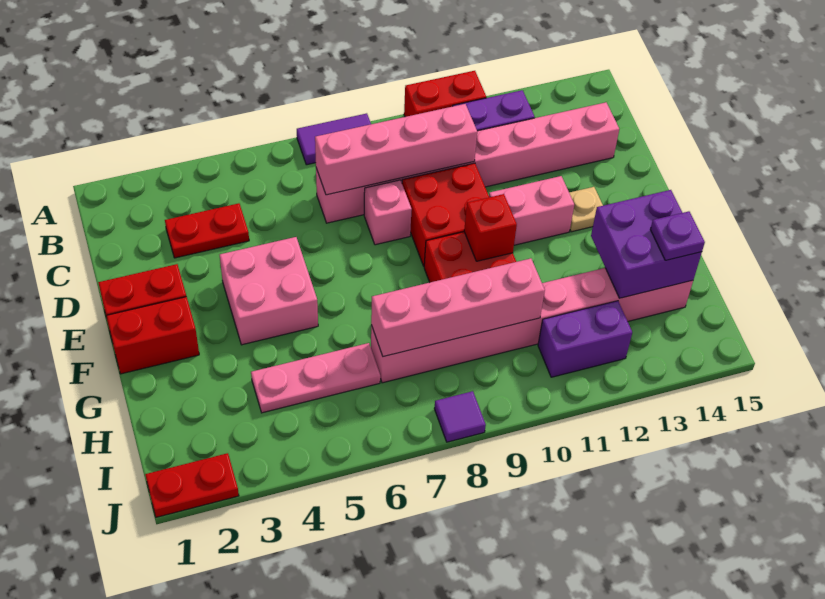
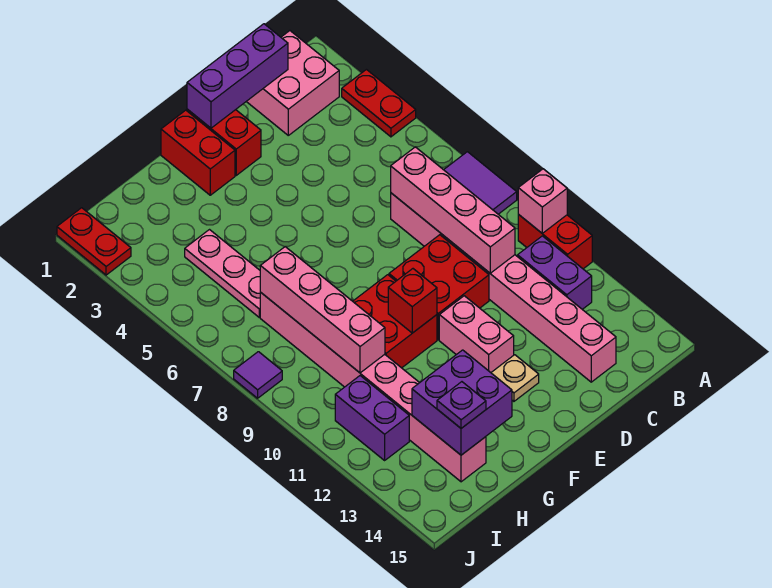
none -> purple brick C1:E1 level 2
red plate C3:C4 level 1 -> red plate A3:A4 level 1
pink brick D8 level 1 -> pink brick A10 level 2
pink brick E4:F5 level 1 -> pink brick B1:C2 level 1

